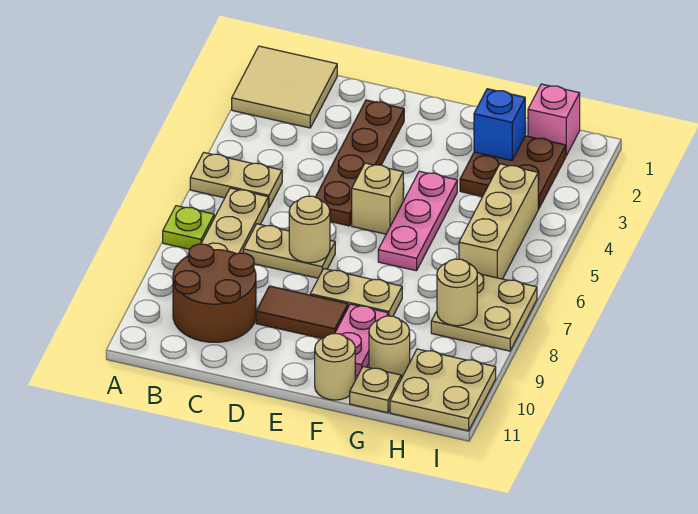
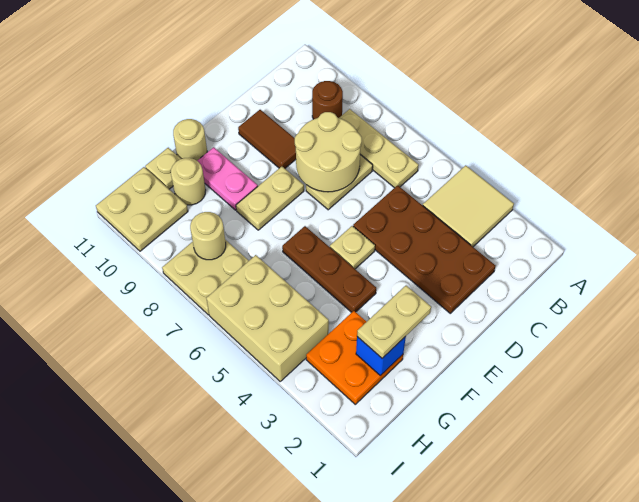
tan tile A1:B2 level 1 -> tan tile A3:B4 level 1
tan plate A5:B5 level 1 -> tan plate F2:G2 level 3
lime plate A7 level 1 -> none
brown round brick B9:C10 level 1 -> brown round brick B9 level 1
brown plate D2:D5 level 1 -> brown plate C2:D5 level 1
tan round brick D7 level 2 -> tan round brick C7:D8 level 2
brown tile D9:E9 level 1 -> brown tile D9:D10 level 1
tan brick E5 level 1 -> tan plate E5 level 1
pink plate F4:F6 level 1 -> brown plate F4:F6 level 1
brown plate G2:H3 level 1 -> orange plate G2:H3 level 1
pink brick H1 level 1 -> none
tan brick H4:H6 level 1 -> tan brick H4:I6 level 1

